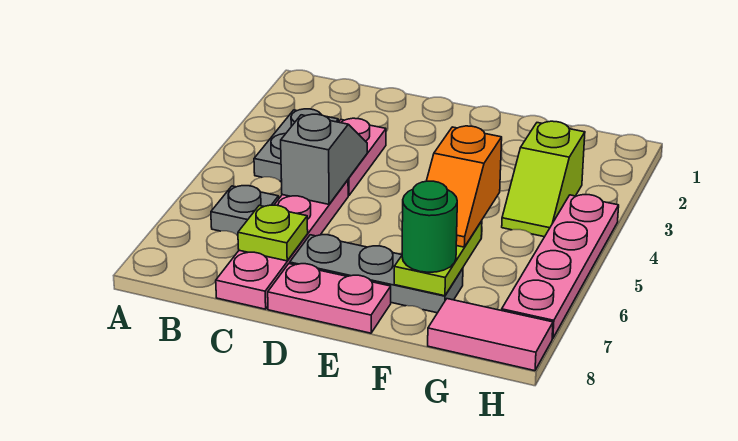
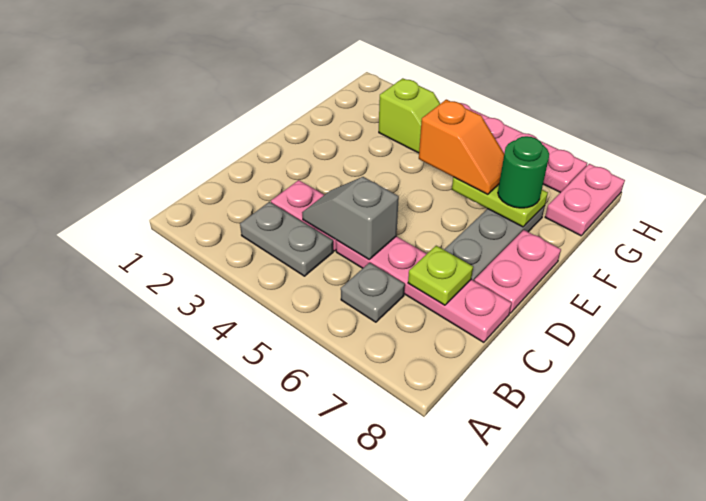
pink tile G8:H8 level 1 -> pink plate G8:H8 level 1

